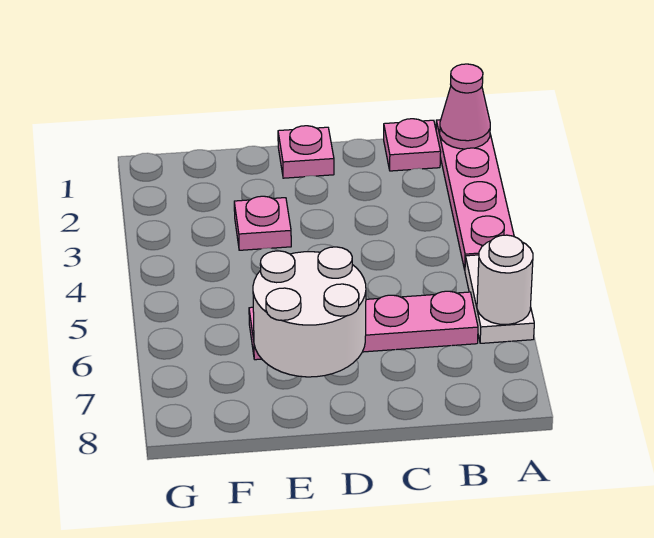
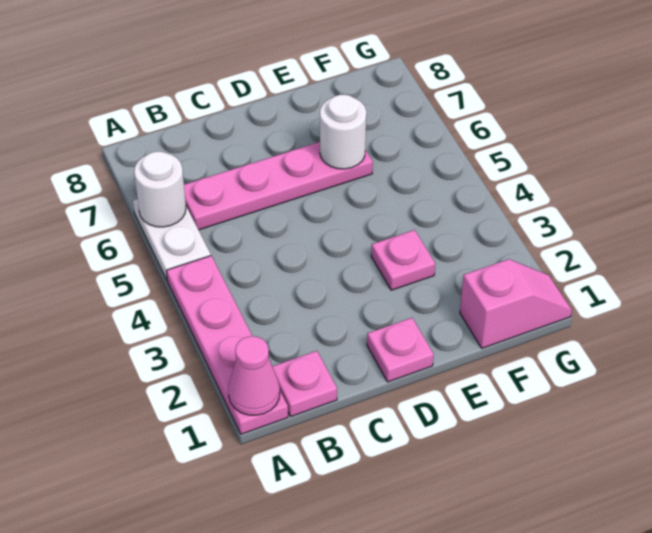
white round brick D6:E7 level 2 -> white round brick E6 level 2
none -> pink slope F1:G1 level 1 top F

